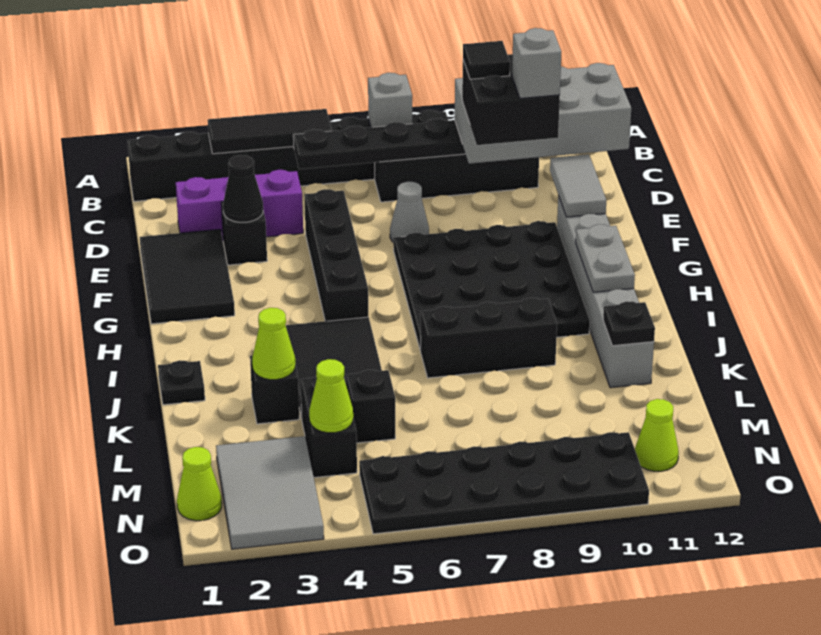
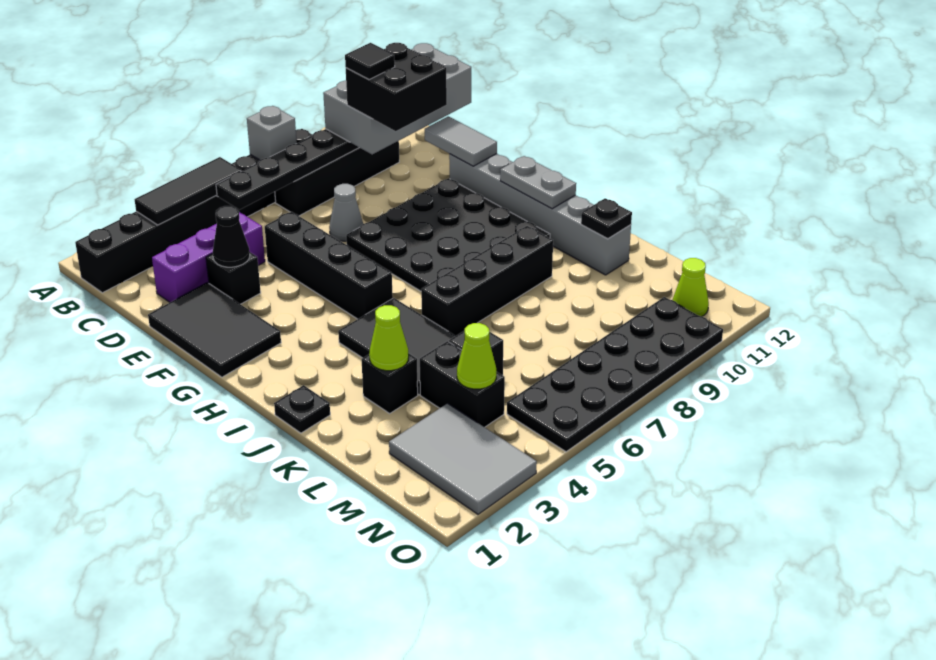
grey brick E10 level 5 -> none
black brick J7:J9 level 1 -> black brick J6:J9 level 1
lime cone N1 level 1 -> none

